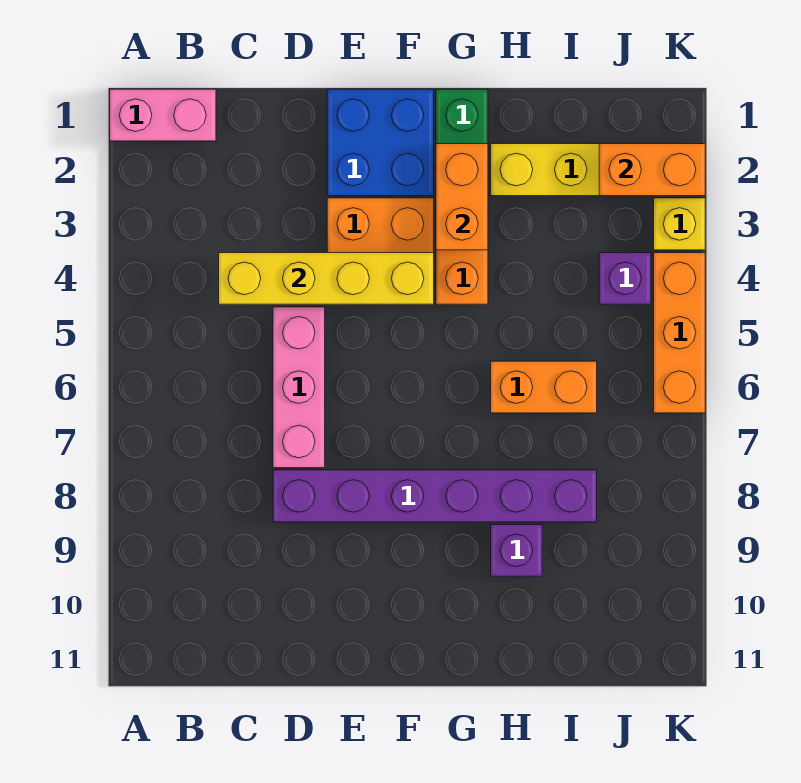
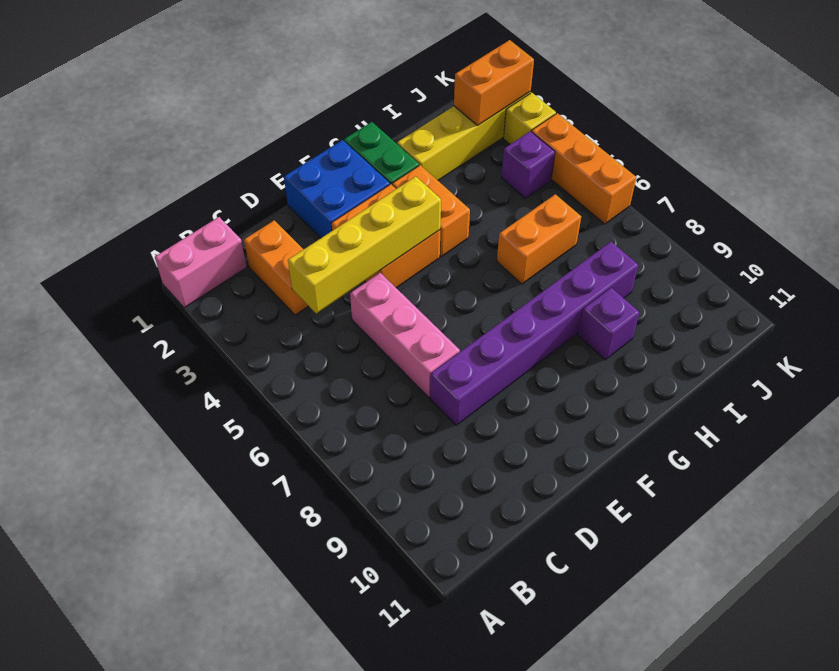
orange brick G2:G3 level 2 -> orange brick C2:C3 level 1

